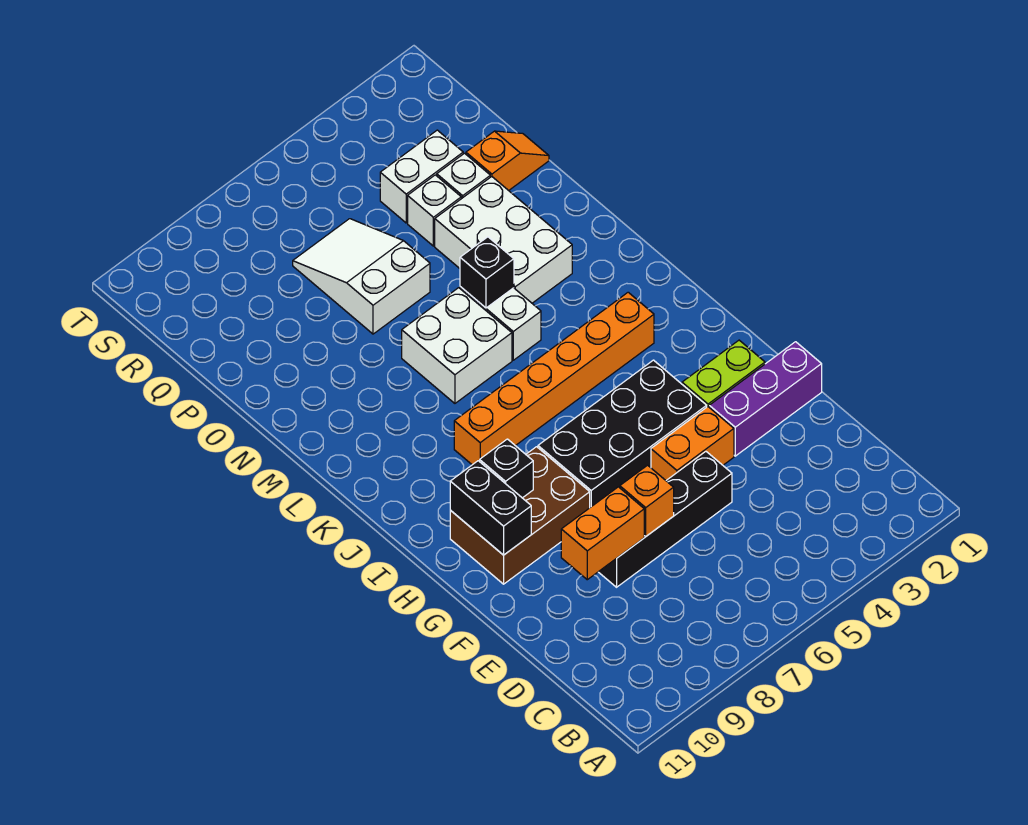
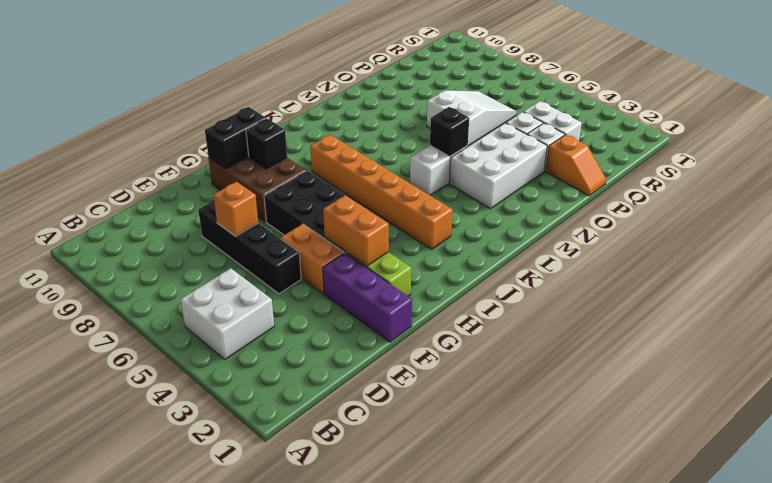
orange brick E8:E9 level 2 -> orange brick G3:G4 level 2
white brick L6:M7 level 1 -> white brick B4:C5 level 1

